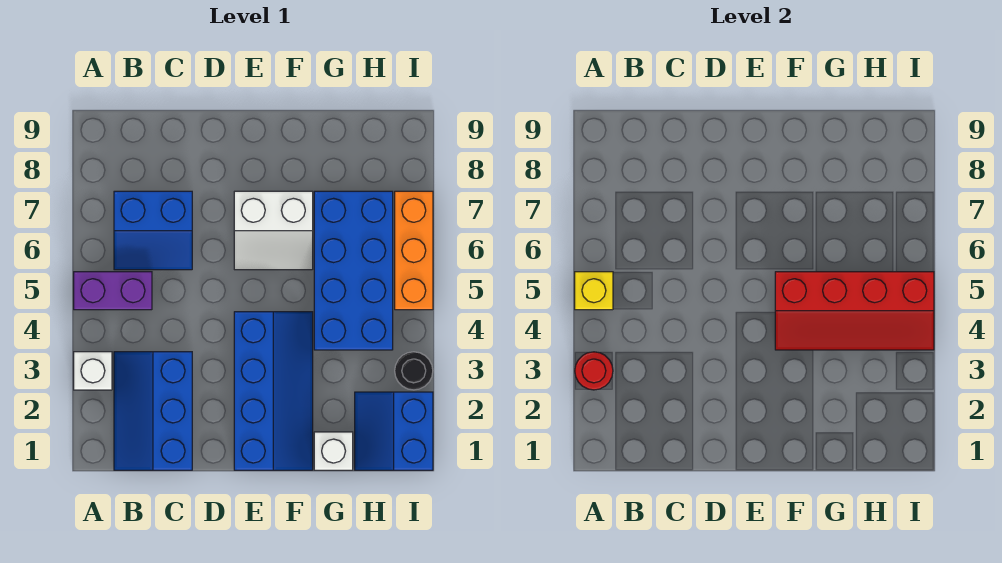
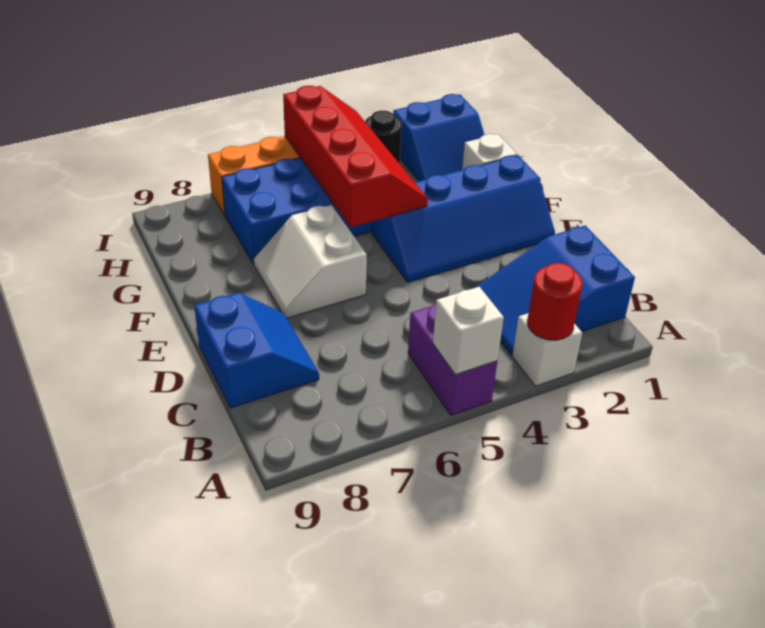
yellow brick A5 level 2 -> white brick A5 level 2
blue slope B1:C3 level 1 top C -> blue slope B1:C3 level 1 top 1
blue slope B6:C7 level 1 top 7 -> blue slope C8:D9 level 1 top 9
blue slope E1:F4 level 1 top E -> blue slope E1:F4 level 1 top F
white slope E6:F7 level 1 top 7 -> white slope E6:F7 level 1 top 6

